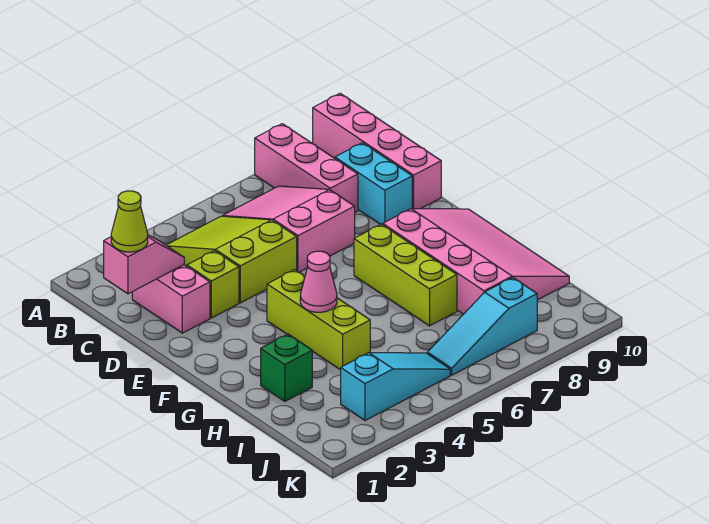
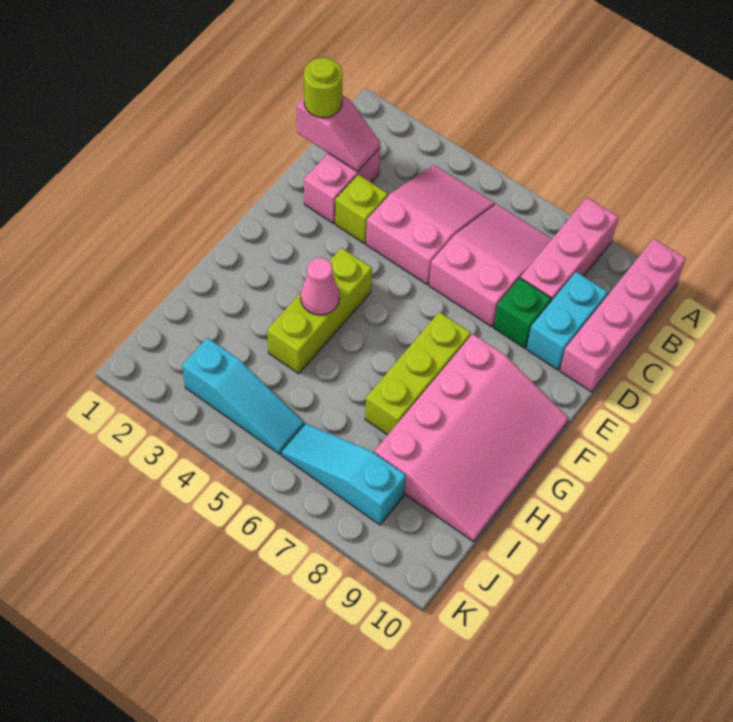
lime slope B4:D5 level 1 top D -> pink slope B4:D5 level 1 top D
lime cone C1 level 3 -> lime round brick C1 level 3
green brick H2 level 1 -> green brick D8 level 1

